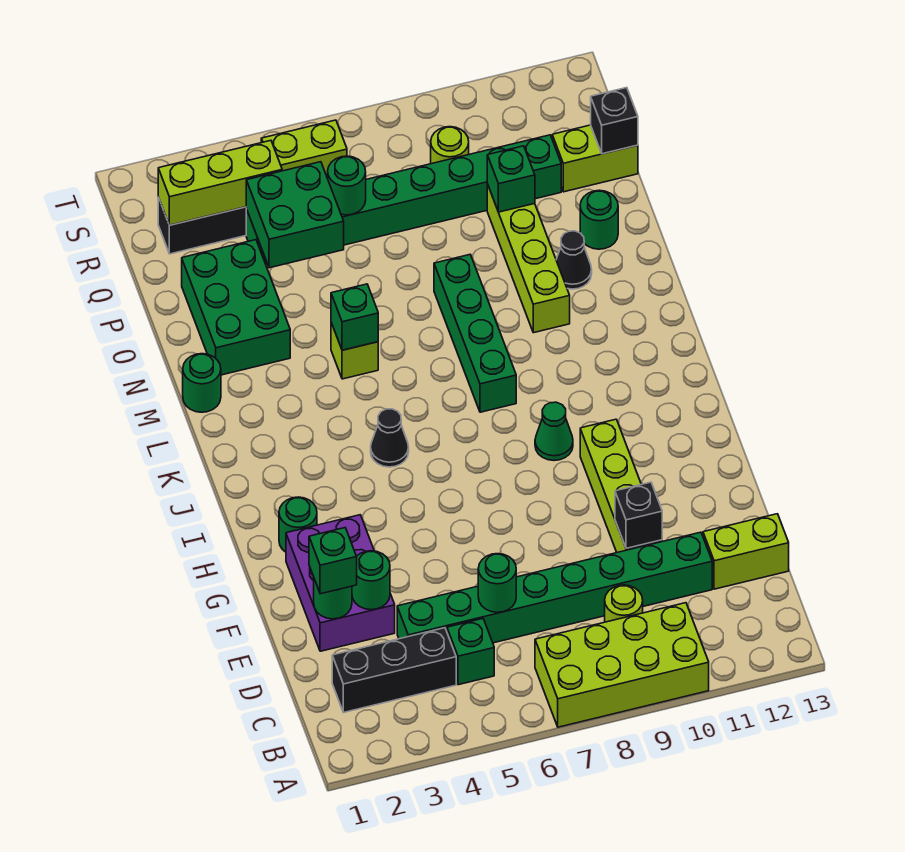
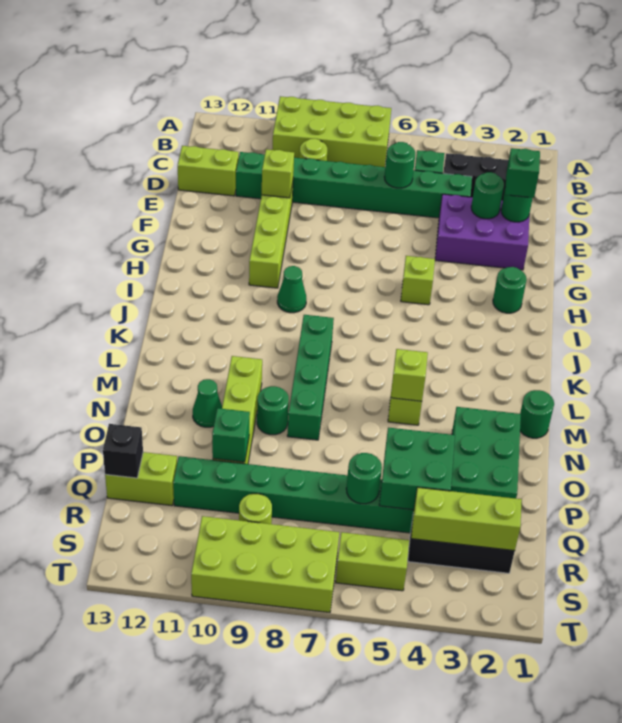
purple brick E2:G3 level 1 -> purple brick E2:F4 level 1
black brick E10 level 2 -> lime brick E10 level 2
none -> lime brick H5 level 1
black cone J5 level 1 -> none
green brick M5 level 2 -> lime brick M5 level 2
black cone N11 level 1 -> green cone N11 level 1
green round brick O12 level 1 -> green round brick N9 level 1
none -> lime brick S7:T10 level 1

